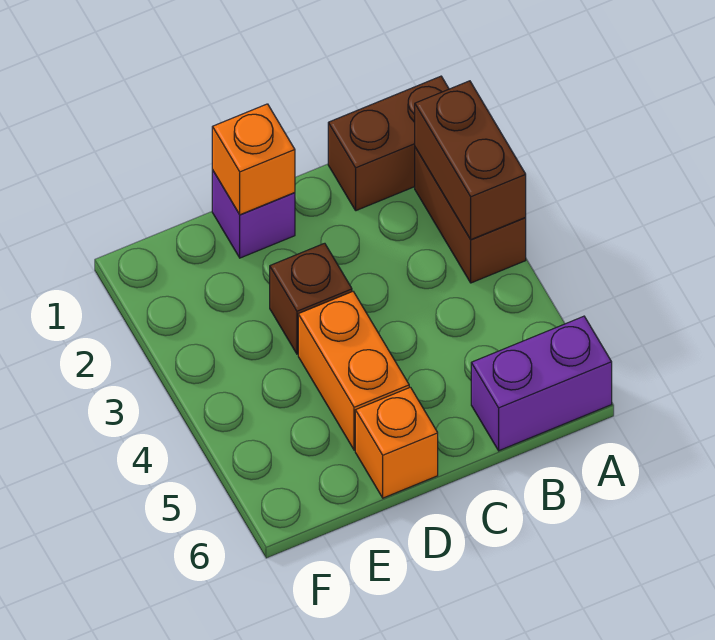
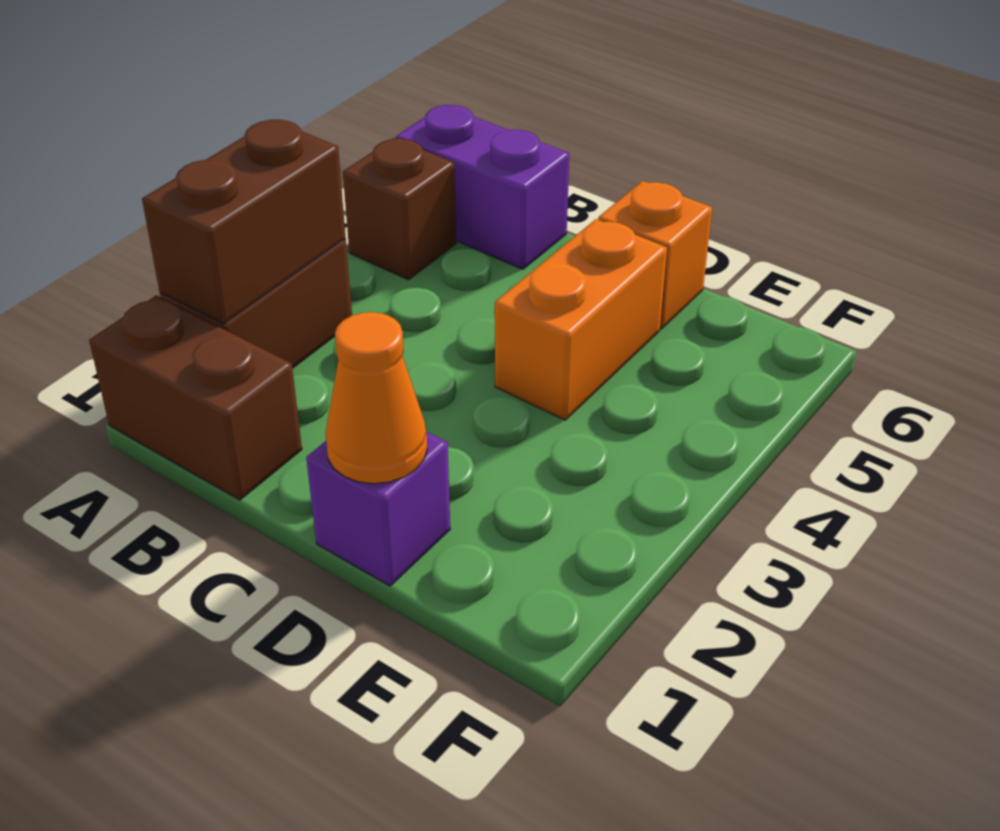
orange brick D1 level 2 -> orange cone D1 level 2
brown brick D3 level 1 -> brown brick A5 level 1

